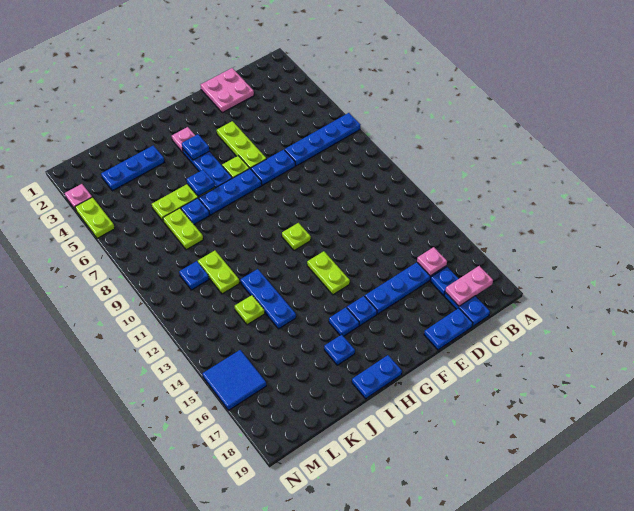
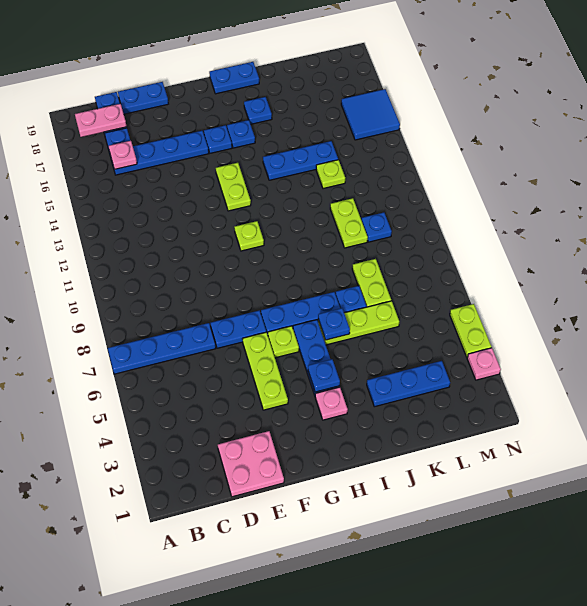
blue plate J12:J14 level 1 -> blue plate I14:K14 level 1

